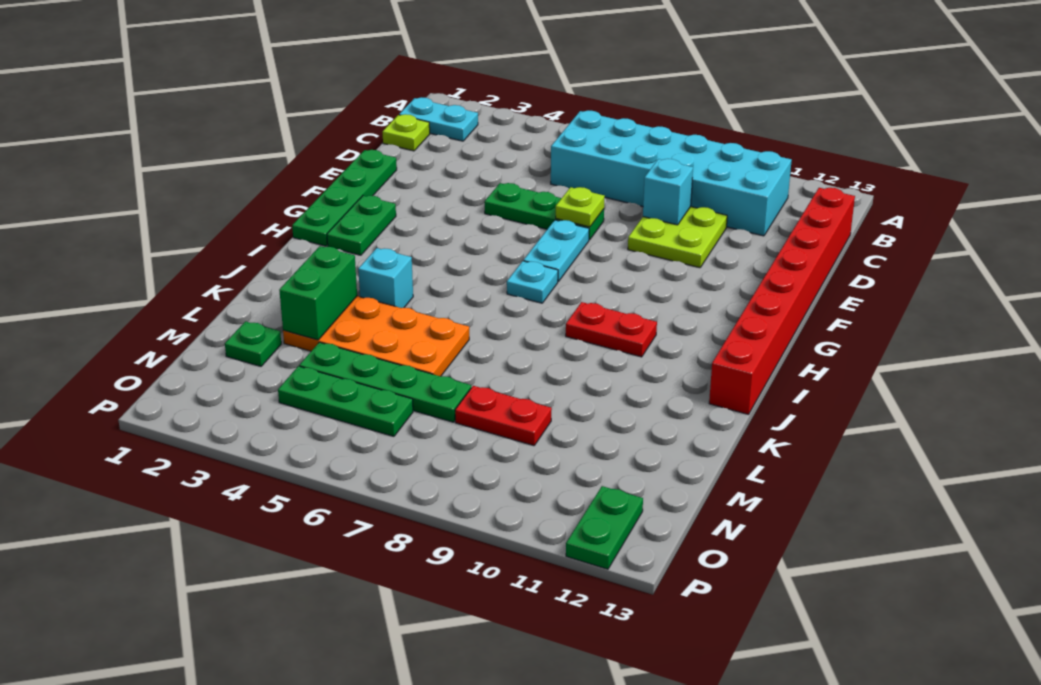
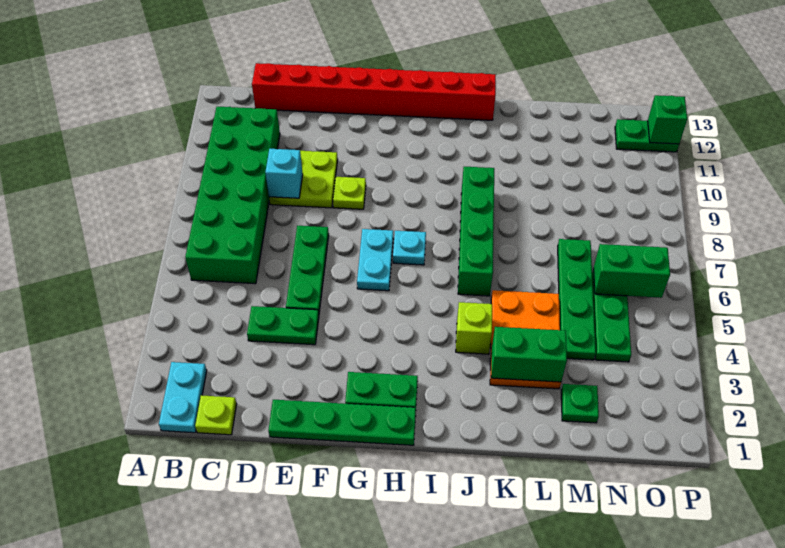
cyan brick B6:C11 level 1 -> green brick B6:C11 level 1
none -> green plate D4:E4 level 1
lime plate E7 level 2 -> lime plate F9 level 1
cyan plate F7:G7 level 1 -> cyan plate G6:G7 level 1
red plate I9:I10 level 1 -> none
cyan brick J4 level 1 -> lime brick J4 level 1
none -> green brick J6:J9 level 1
orange plate K3:L6 level 1 -> orange plate K3:L5 level 1
red plate M8:M9 level 1 -> none
none -> green brick N6:O6 level 2
none -> green brick P12 level 2

